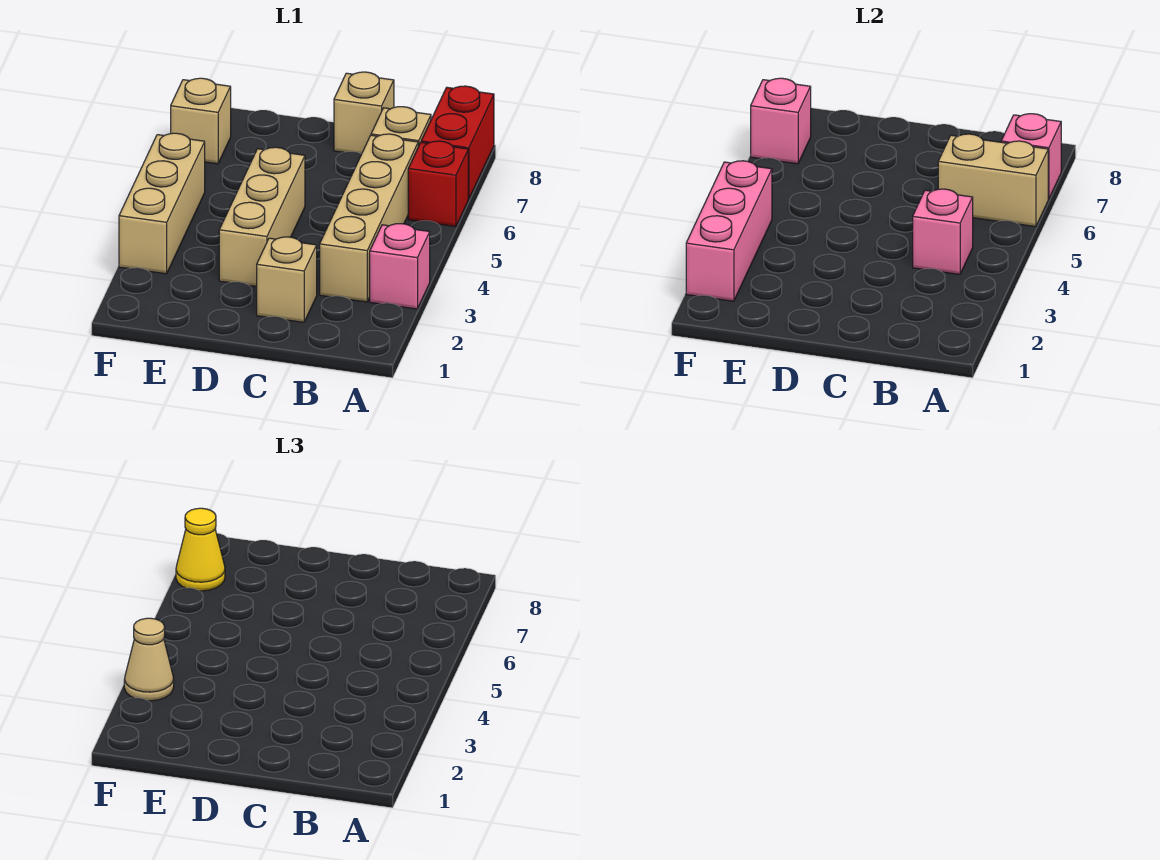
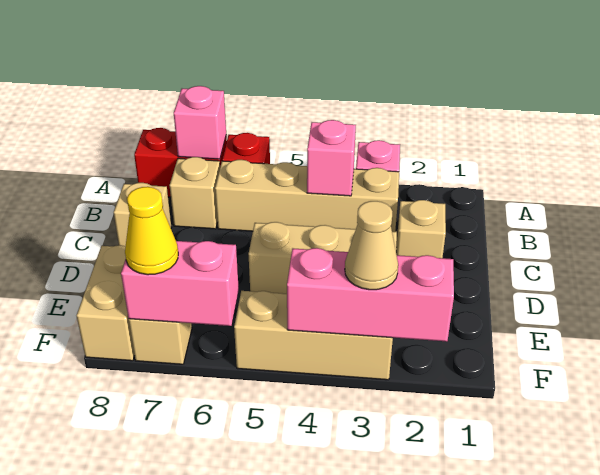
tan brick A6:B6 level 2 -> tan brick E8:F8 level 1
pink brick F7 level 2 -> pink brick F6:F7 level 2

